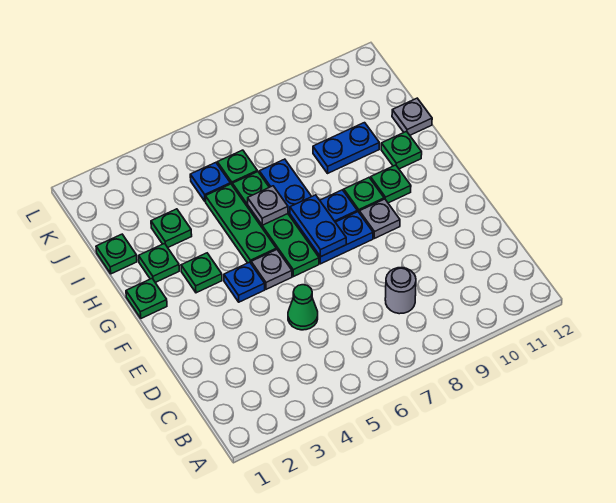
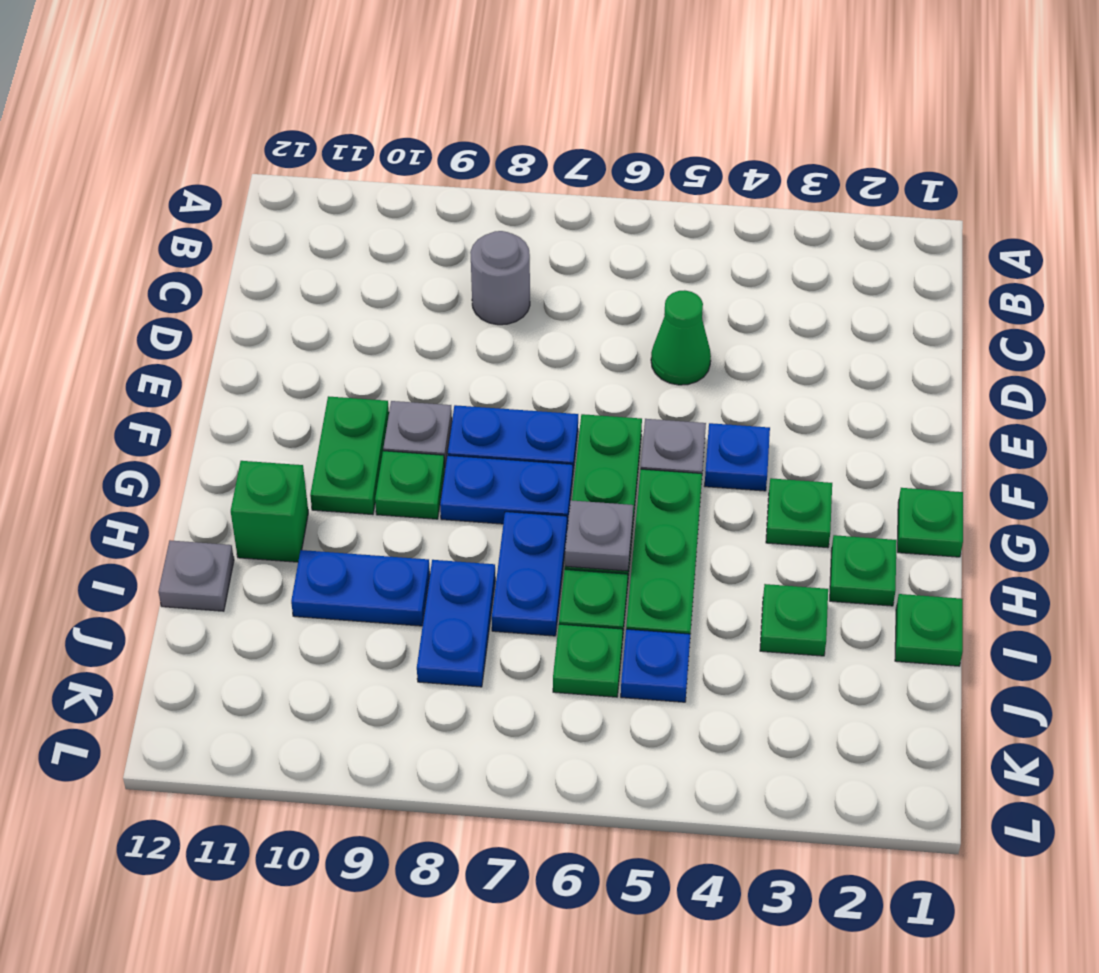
blue plate F7:G7 level 2 -> blue plate I8:J8 level 1
green plate G10 level 1 -> green plate F10:G10 level 1
green plate H11 level 1 -> green brick H11 level 1

